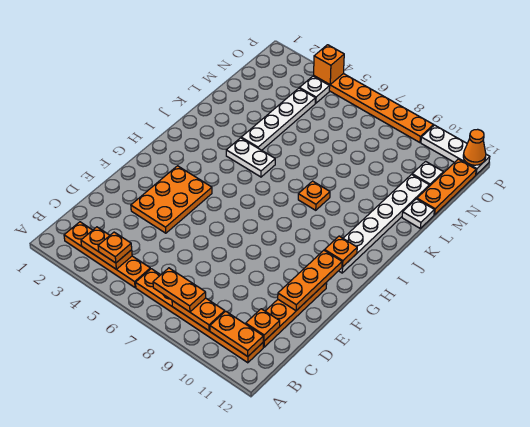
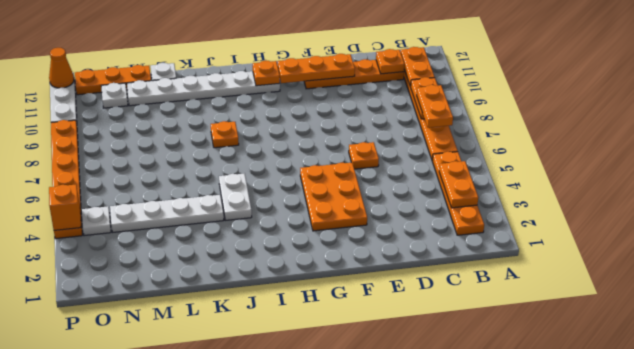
orange plate B4 level 3 -> orange plate E6 level 1
orange plate E3:G4 level 1 -> orange plate F3:G5 level 1

